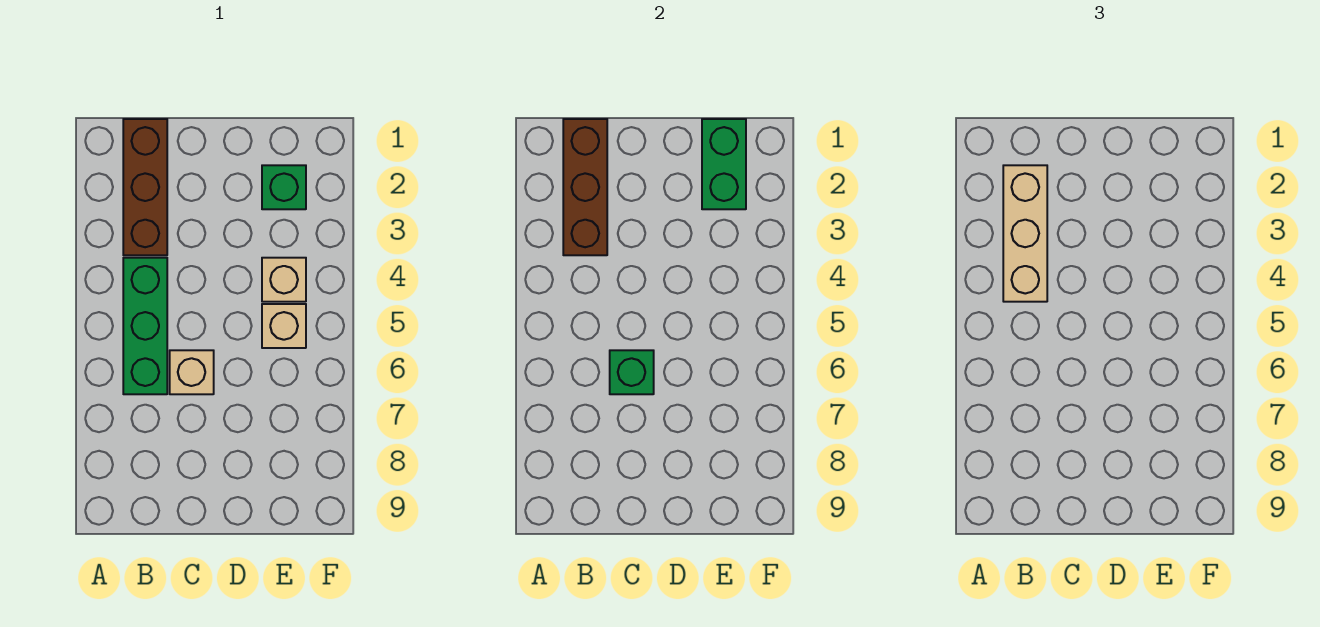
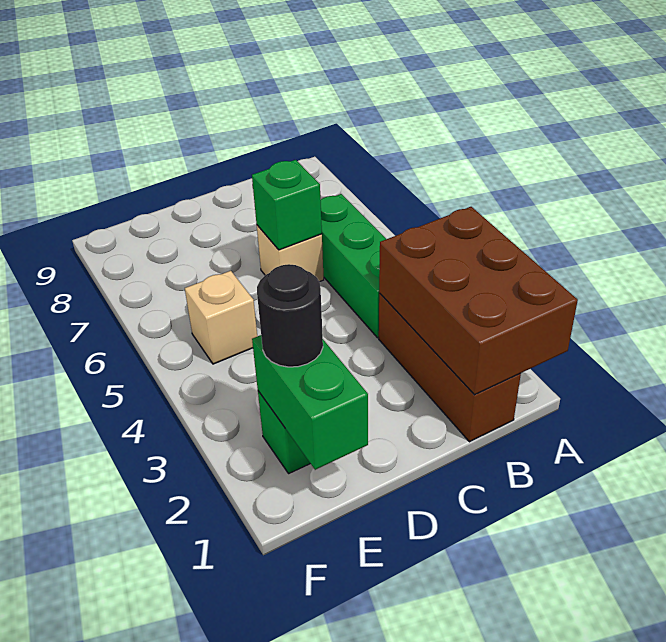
brown brick B1:B3 level 2 -> brown brick A1:B3 level 2
tan brick B2:B4 level 3 -> none
none -> black round brick E2 level 3
tan brick E4 level 1 -> none

